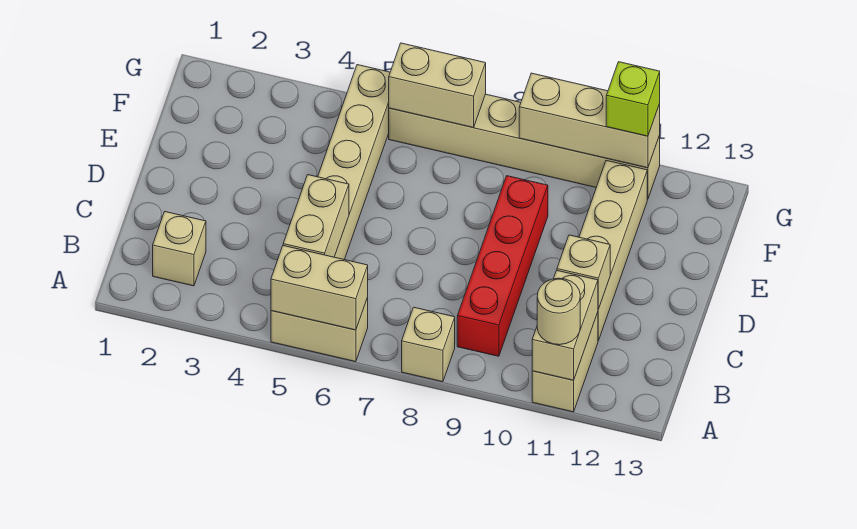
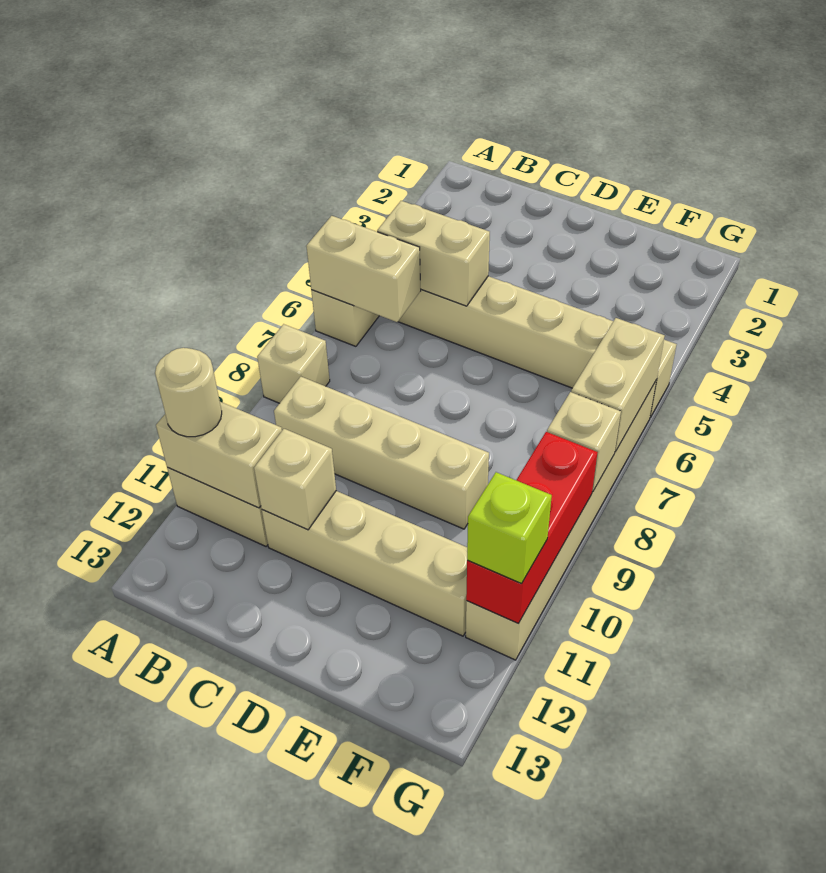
tan brick A5:A6 level 2 -> tan brick A6:B6 level 2
tan brick B2 level 1 -> tan brick G8 level 2
red brick B9:E9 level 1 -> tan brick B9:E9 level 1
tan brick G9:G11 level 2 -> red brick G9:G11 level 2

